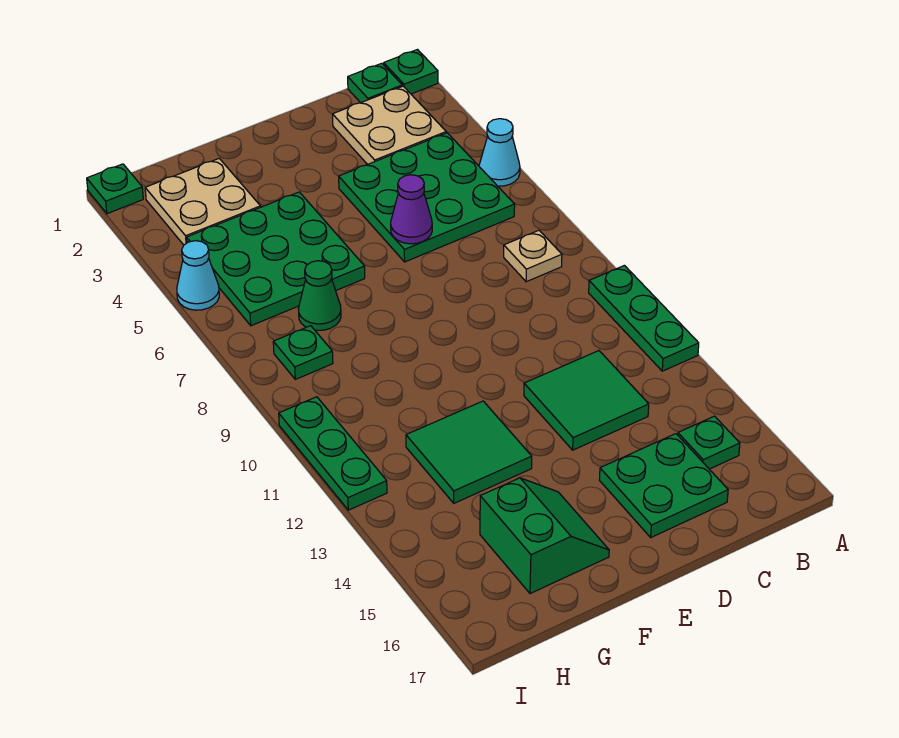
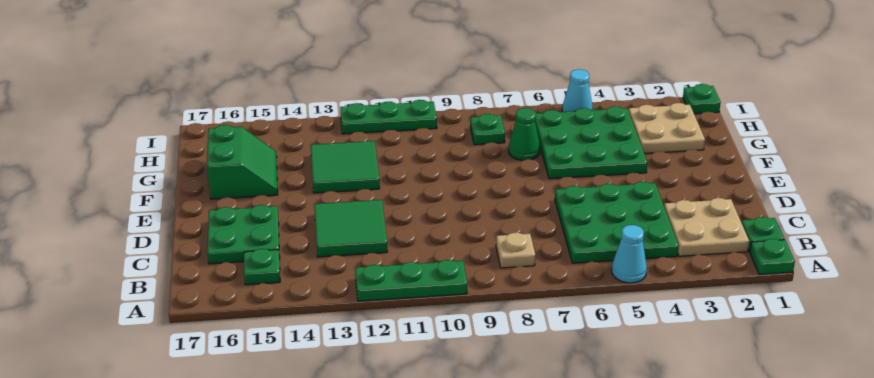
purple cone D6 level 2 -> none
green slope F15:G16 level 1 top G -> green slope F15:G16 level 1 top 16

